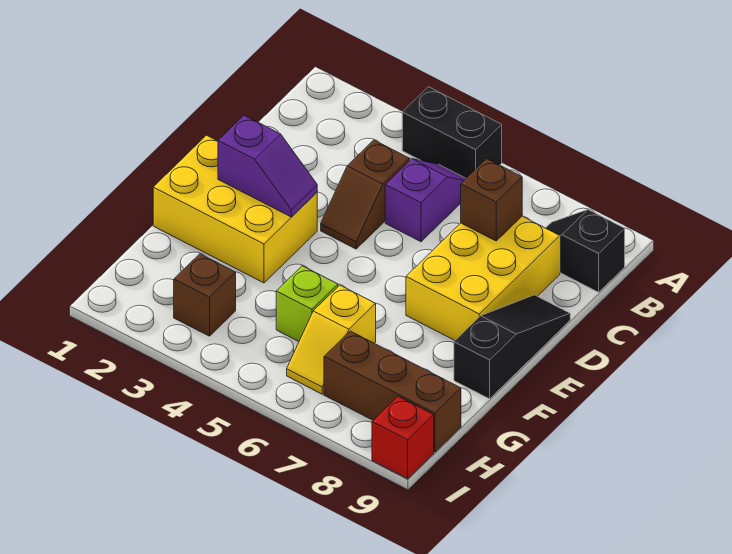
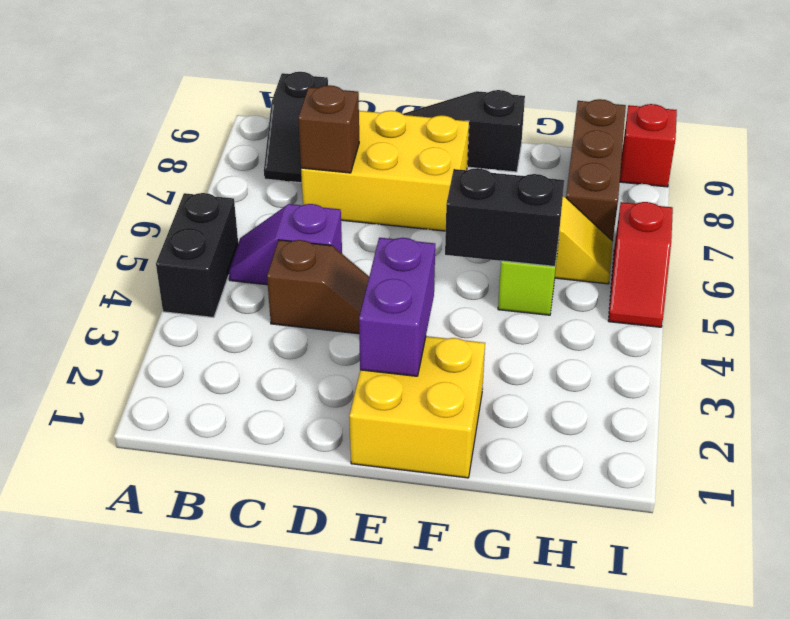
yellow brick E1:F3 level 1 -> yellow brick E1:F2 level 1
purple slope E2:E3 level 2 top 2 -> purple brick E2:E3 level 2
none -> black brick F5:G5 level 2
brown brick H3 level 1 -> none
none -> red slope I5:I6 level 1 top 6

